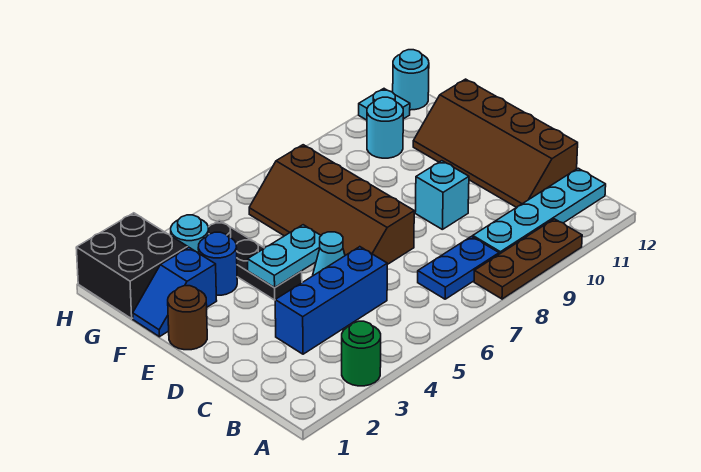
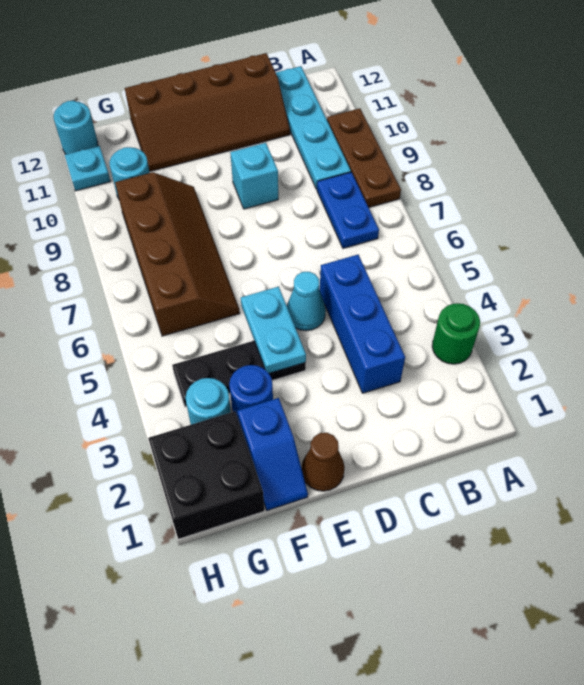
brown slope D6:G7 level 1 top 7 -> brown slope F6:G9 level 1 top G
brown round brick E1 level 1 -> brown cone E1 level 1

